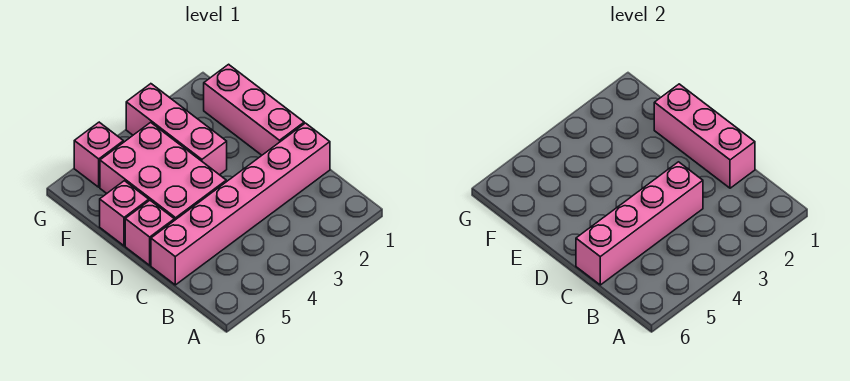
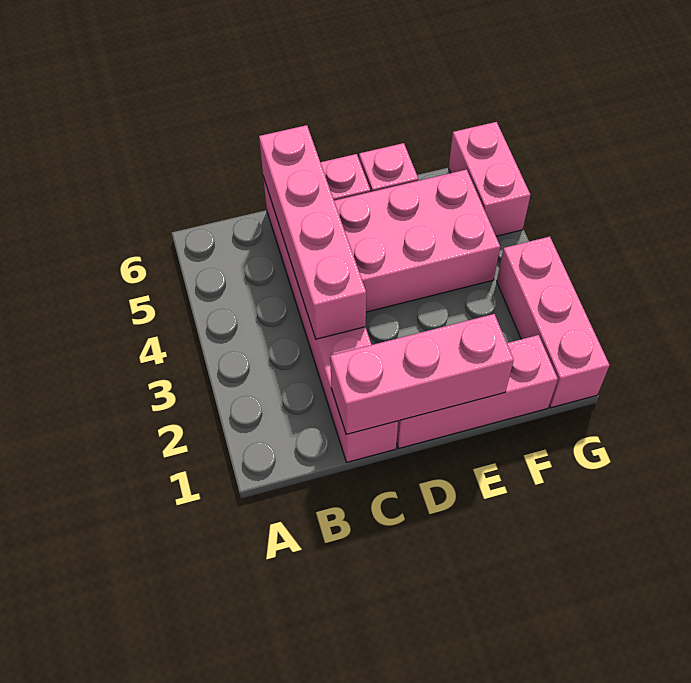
pink brick E3:G3 level 1 -> pink brick G1:G3 level 1
pink brick G5 level 1 -> pink brick G5:G6 level 1

